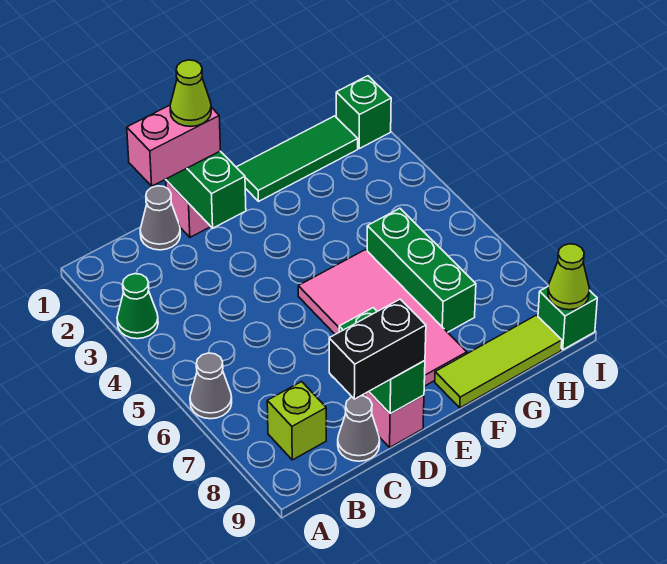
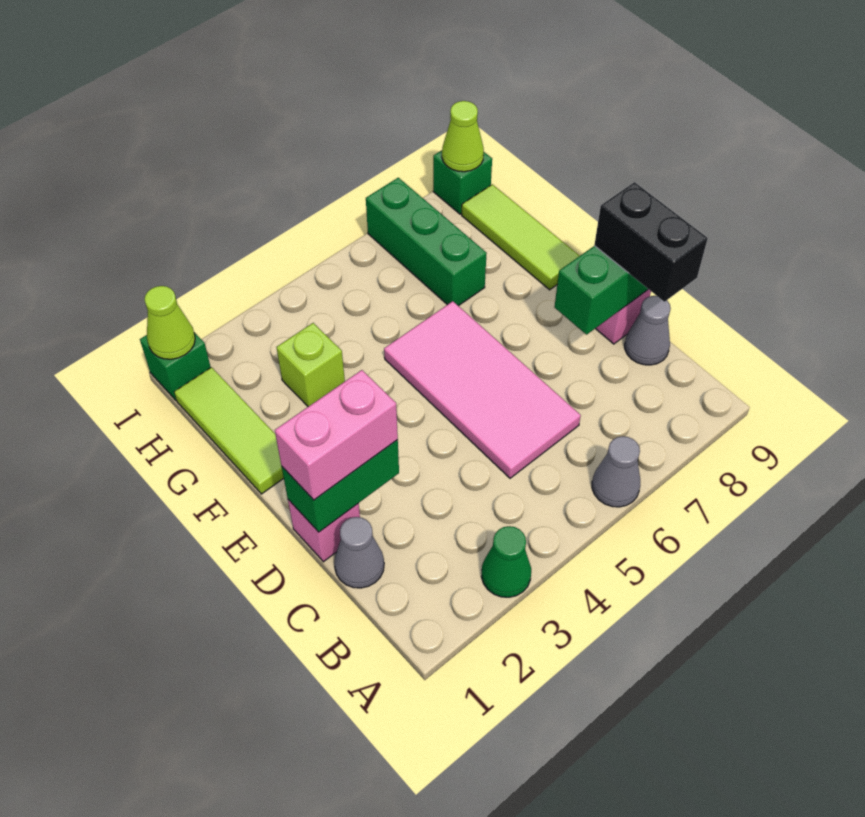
lime brick B8 level 1 -> lime brick G3 level 1
pink brick C1:D1 level 3 -> pink brick D1:D2 level 3
lime cone D1 level 4 -> lime cone I1 level 2
pink tile E5:F8 level 1 -> pink tile C5:F6 level 1
green tile F1:H1 level 1 -> lime tile F1:H1 level 1
green brick G5:G7 level 1 -> green brick G7:I7 level 1

